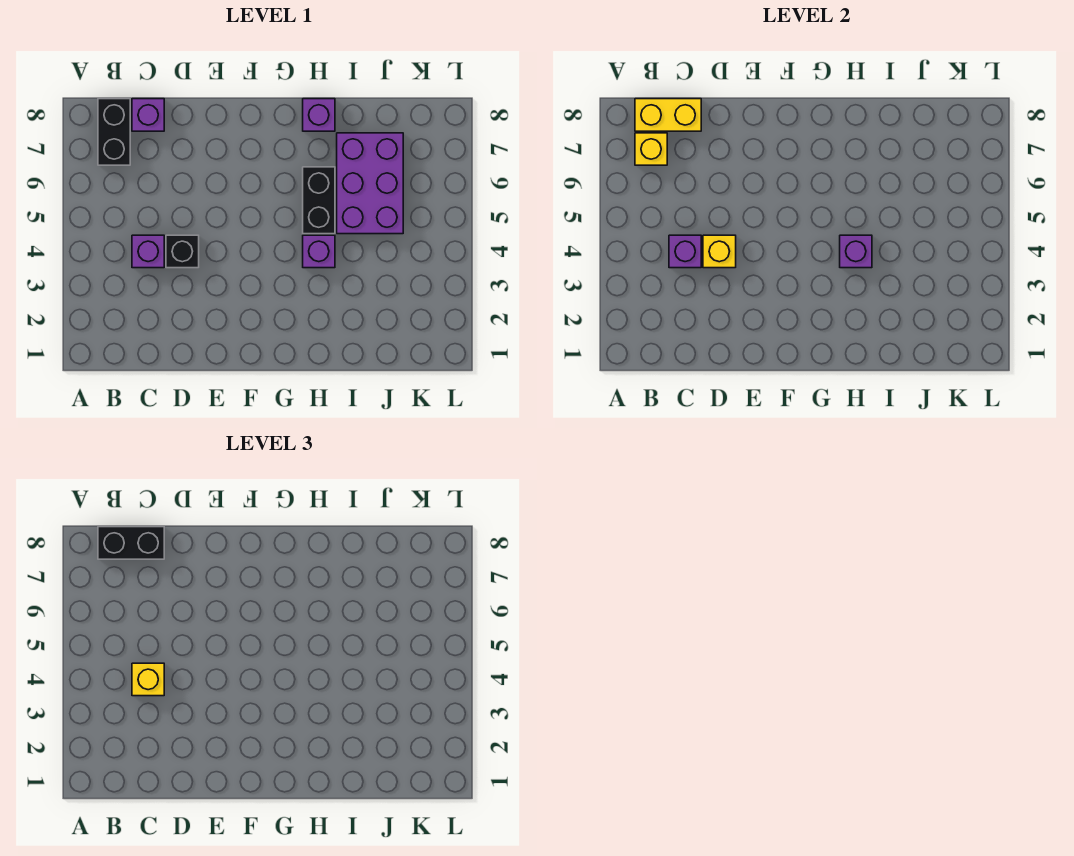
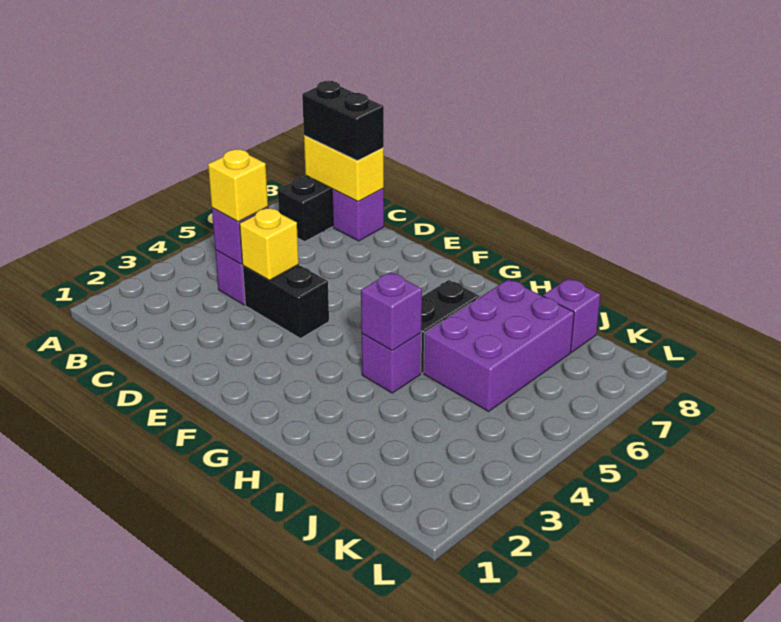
yellow brick B7 level 2 -> none
black brick D4 level 1 -> black brick D4:E4 level 1
purple brick H8 level 1 -> purple brick J8 level 1

